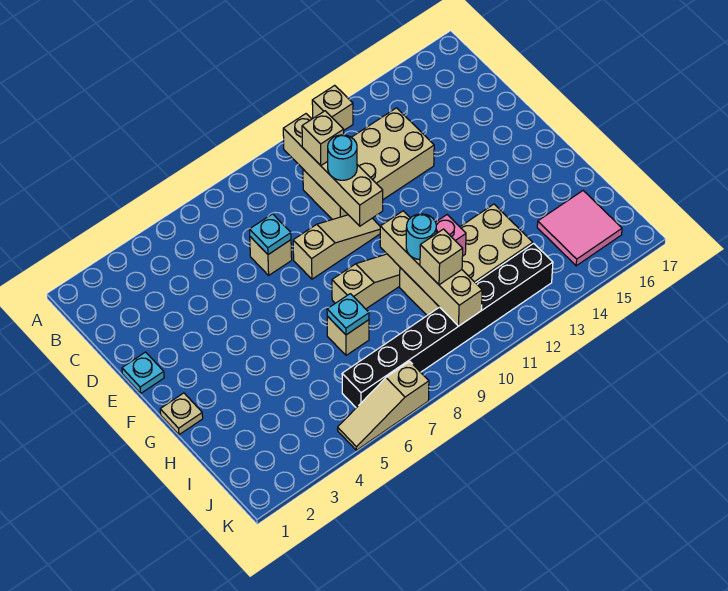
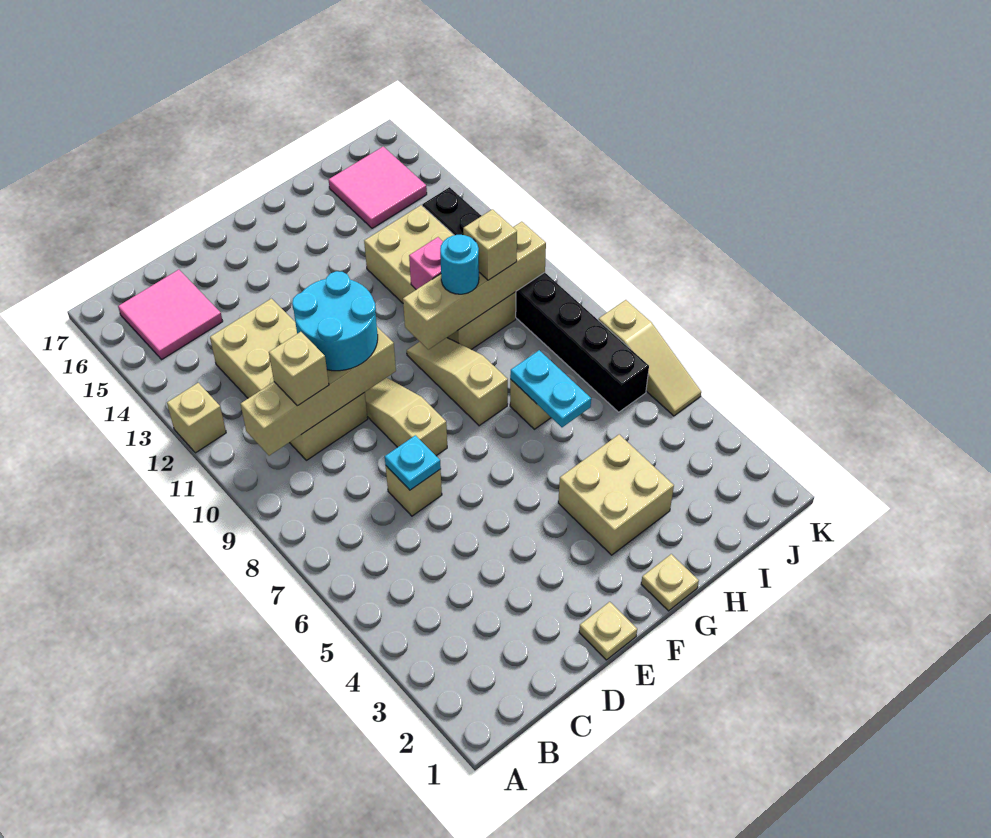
none -> pink tile B15:C16 level 1
cyan round brick D10 level 3 -> cyan round brick D10:E11 level 3
cyan plate E1 level 1 -> tan plate E1 level 1
none -> tan brick G3:H4 level 1
cyan plate H7 level 2 -> cyan plate H6:H7 level 2

